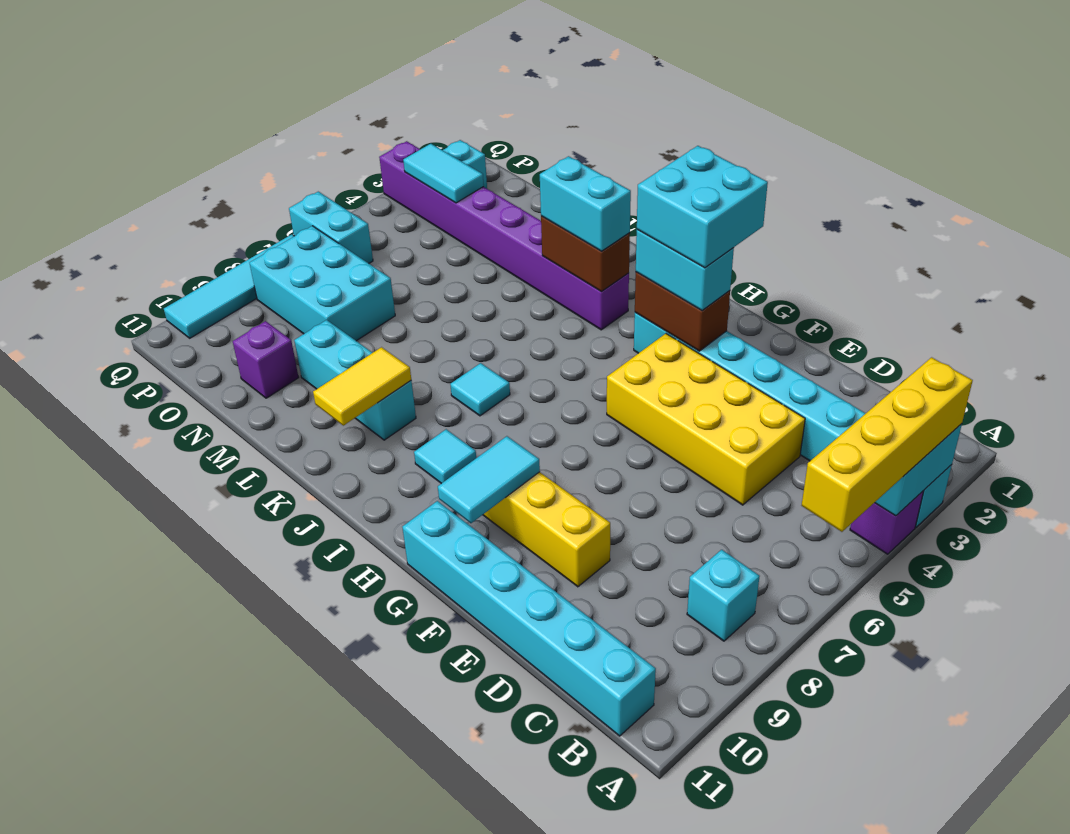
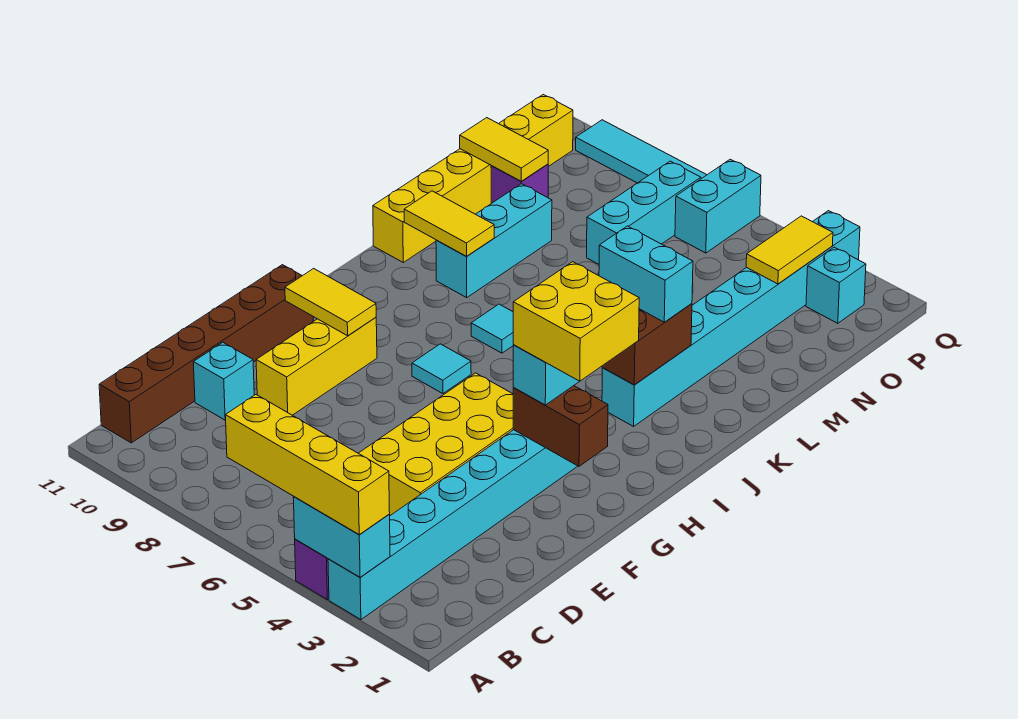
cyan brick B8 level 1 -> cyan brick D10 level 1
cyan brick B11:G11 level 1 -> brown brick B11:G11 level 1
cyan brick G2:H3 level 4 -> yellow brick G2:H3 level 4
brown brick G3:H3 level 2 -> brown brick G2:G3 level 2
cyan tile G9:G10 level 2 -> yellow tile G9:G10 level 2
cyan tile I9 level 1 -> cyan tile H7 level 1
purple brick J3:Q3 level 1 -> cyan brick J3:Q3 level 1
cyan brick J3:K3 level 3 -> cyan brick K3:K4 level 3
none -> yellow brick K11:P11 level 1
cyan brick N7:P8 level 1 -> cyan brick N7:P7 level 1
none -> yellow tile N10:N11 level 2
cyan tile O3:P3 level 2 -> yellow tile O3:P3 level 2

